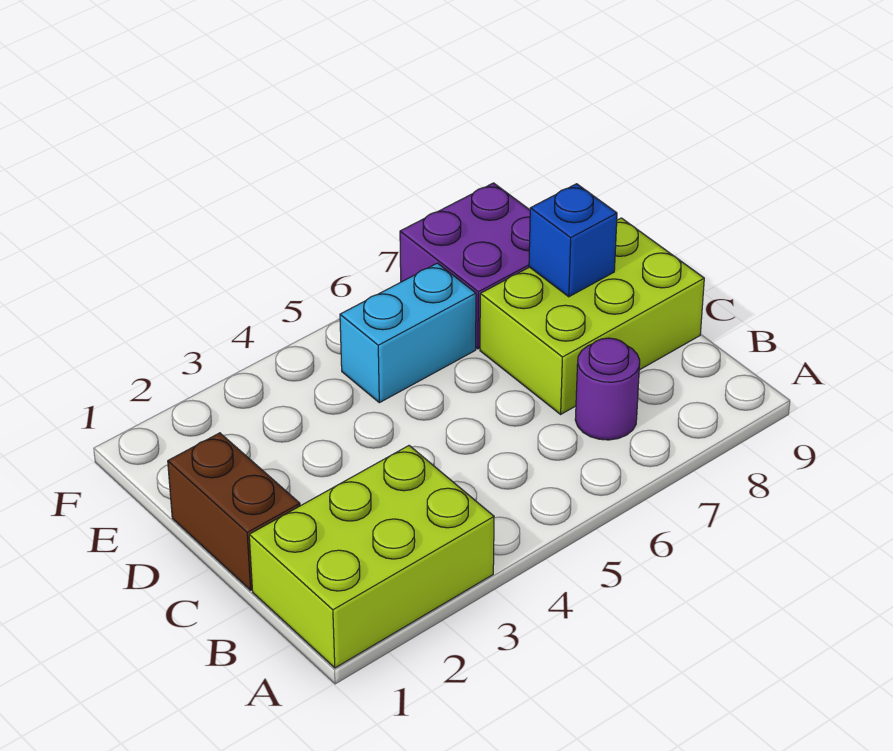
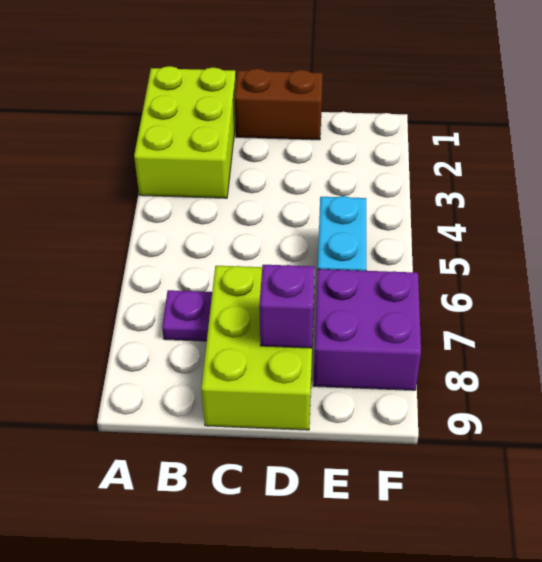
purple round brick B7 level 1 -> purple plate B7 level 1
blue brick D8 level 2 -> purple brick D8 level 2

